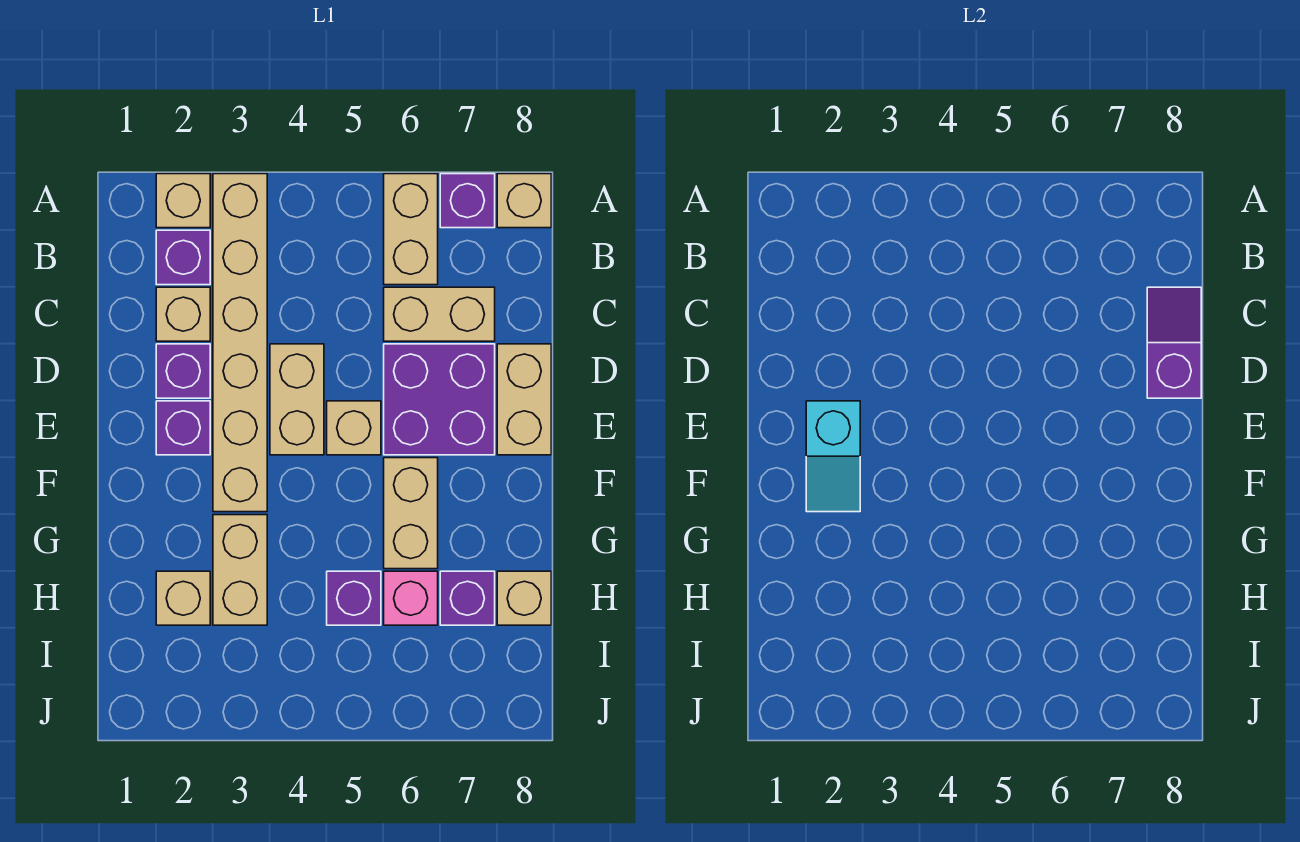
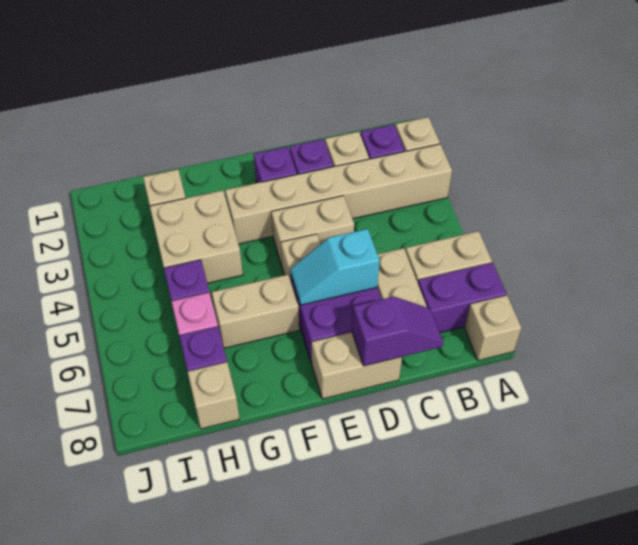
purple brick A7 level 1 -> purple brick A7:B7 level 1
cyan slope E2:F2 level 2 top E -> cyan slope D6:E6 level 2 top D
tan brick G3:H3 level 1 -> tan brick G3:H4 level 1

